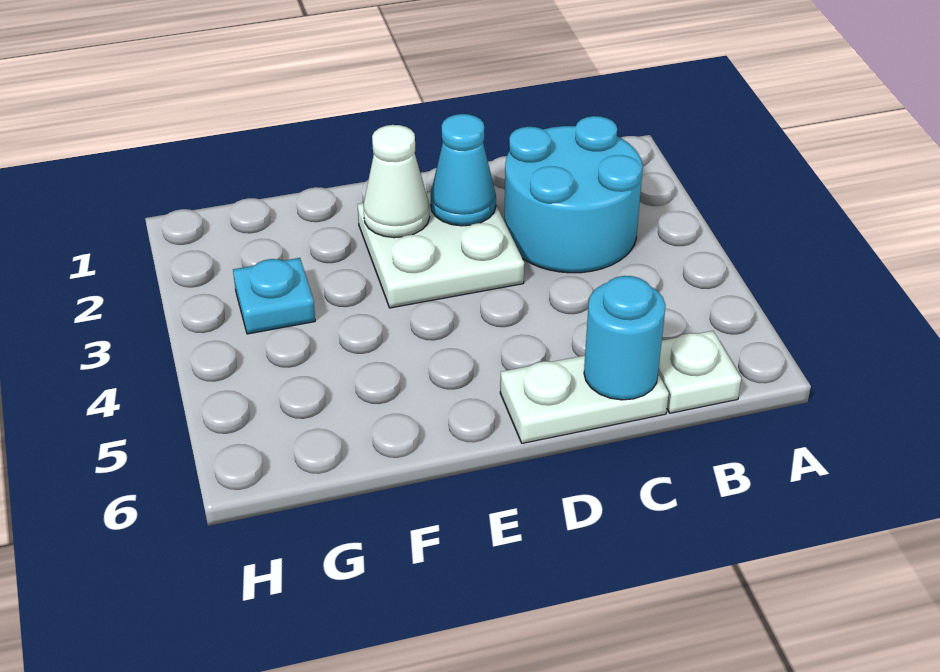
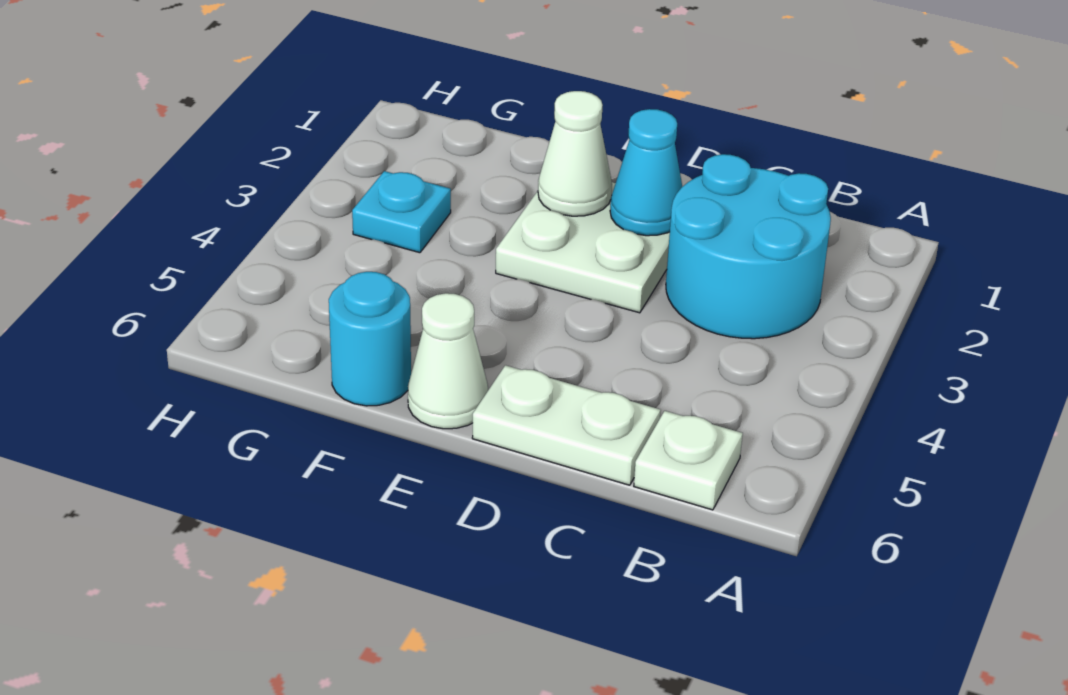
cyan round brick C6 level 2 -> cyan round brick F6 level 1
none -> white cone E6 level 1

